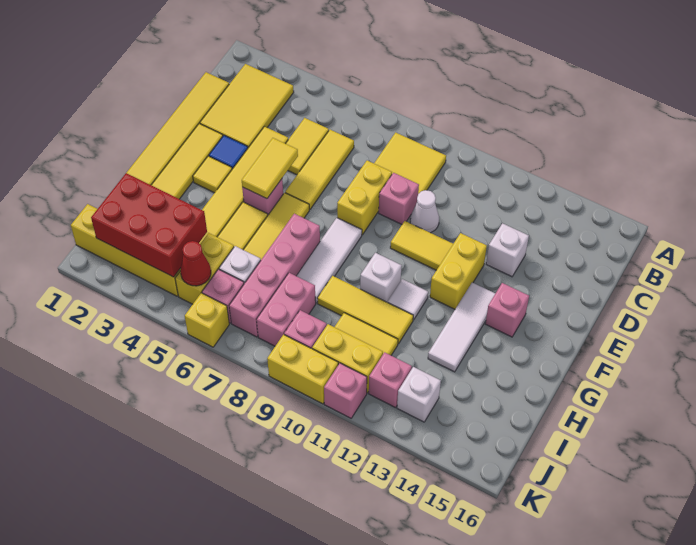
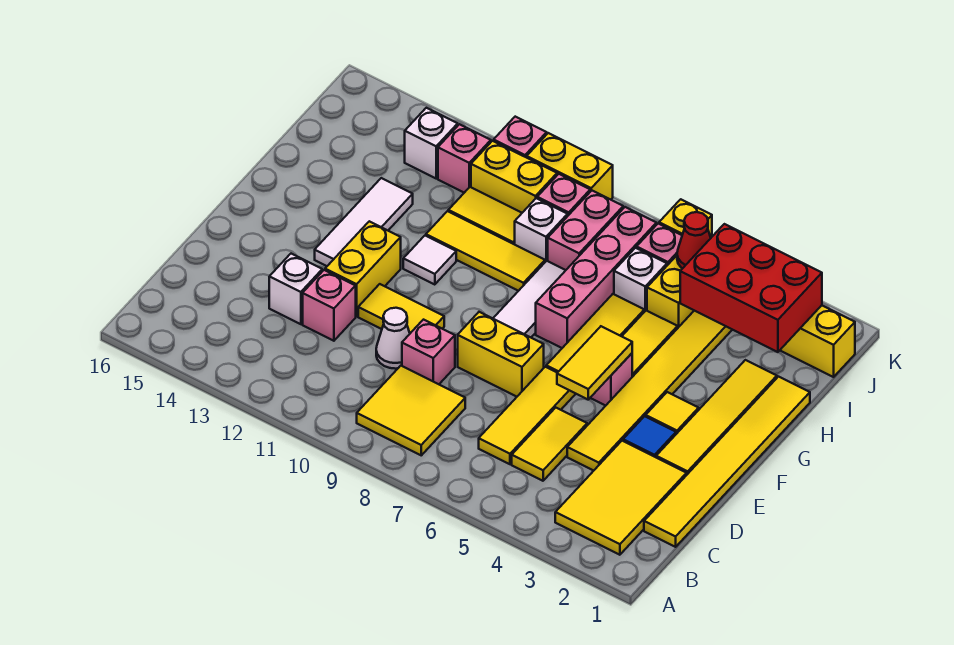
yellow brick D8:E8 level 1 -> yellow brick E7:E8 level 1
pink brick F14 level 1 -> pink brick D12 level 1
white brick G10 level 1 -> white brick I9 level 1

